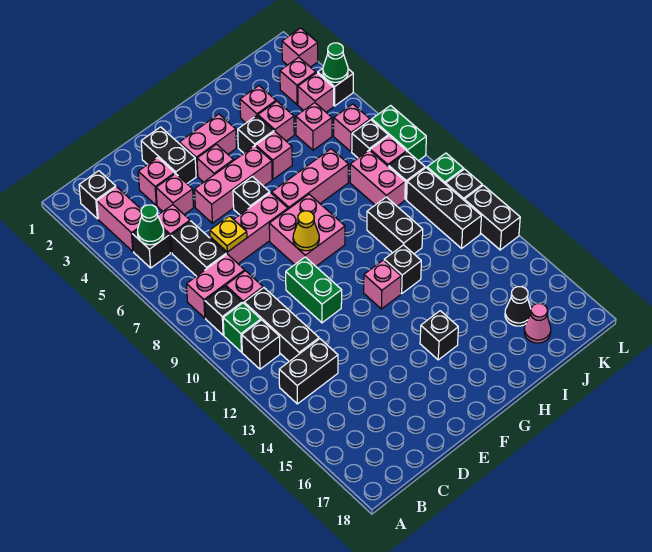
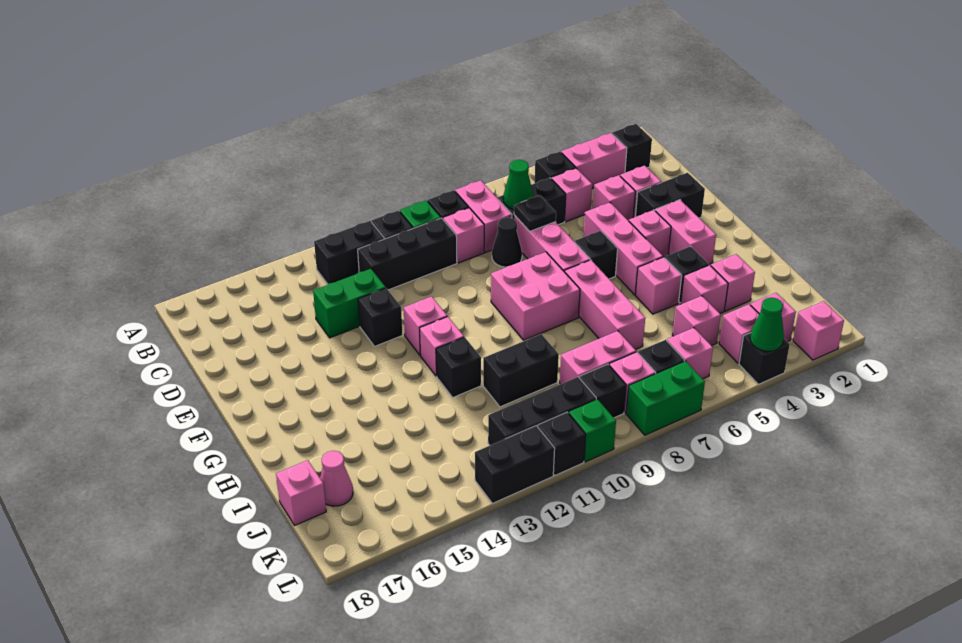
green cone B5 level 2 -> green cone C7 level 2
black brick B13:C13 level 1 -> black brick B12:B13 level 1
yellow plate D7 level 2 -> black plate D7 level 2
green brick E10:E11 level 1 -> green brick D13:D14 level 1
yellow cone F9 level 2 -> none
none -> pink brick F12 level 1
black brick G15 level 1 -> black brick E13 level 1
black cone J16 level 1 -> black cone D8 level 1
none -> pink brick J18 level 1

